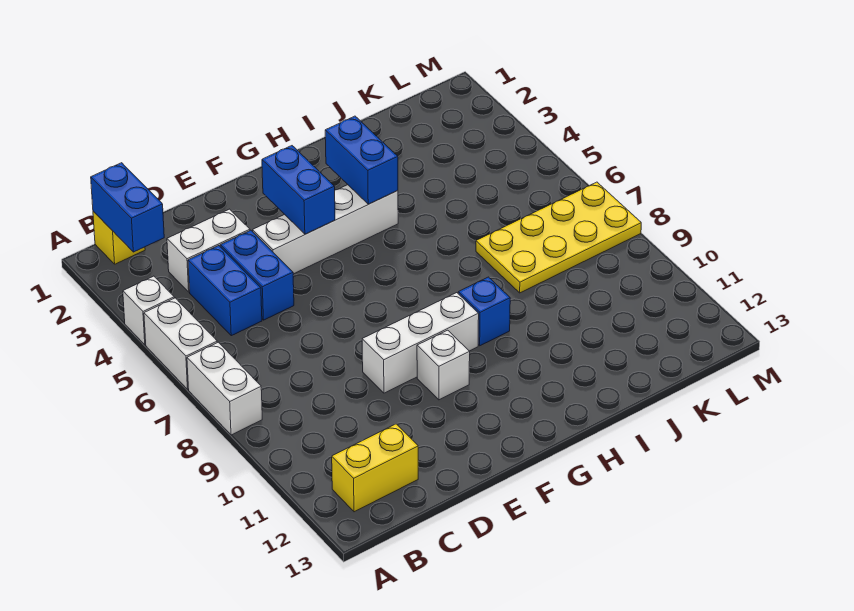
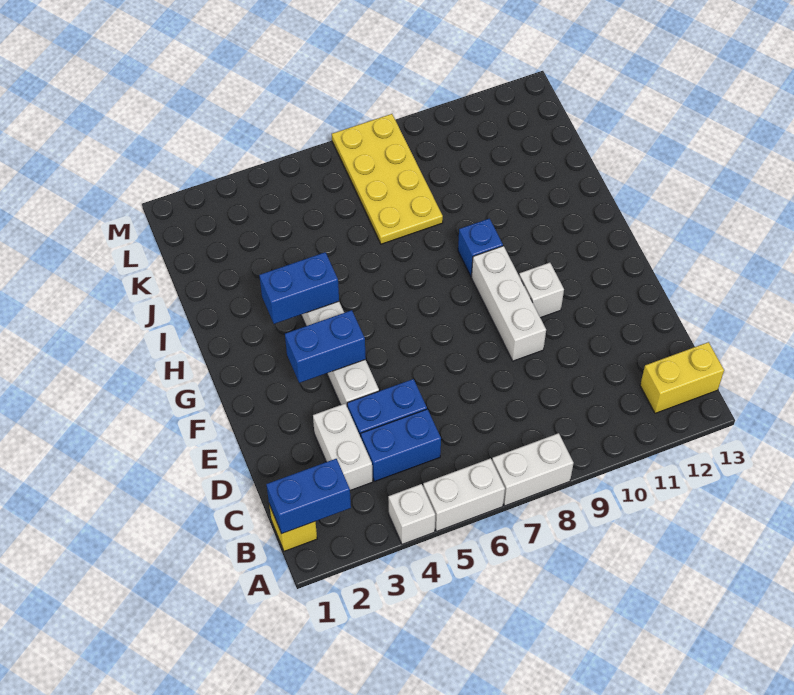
yellow brick B12:C12 level 1 -> yellow brick B12:B13 level 1

